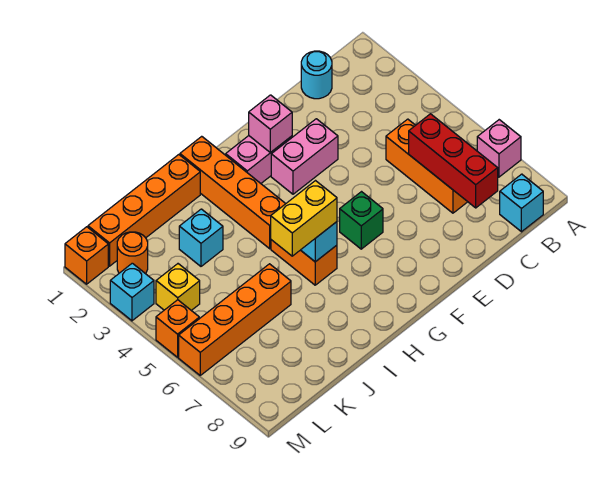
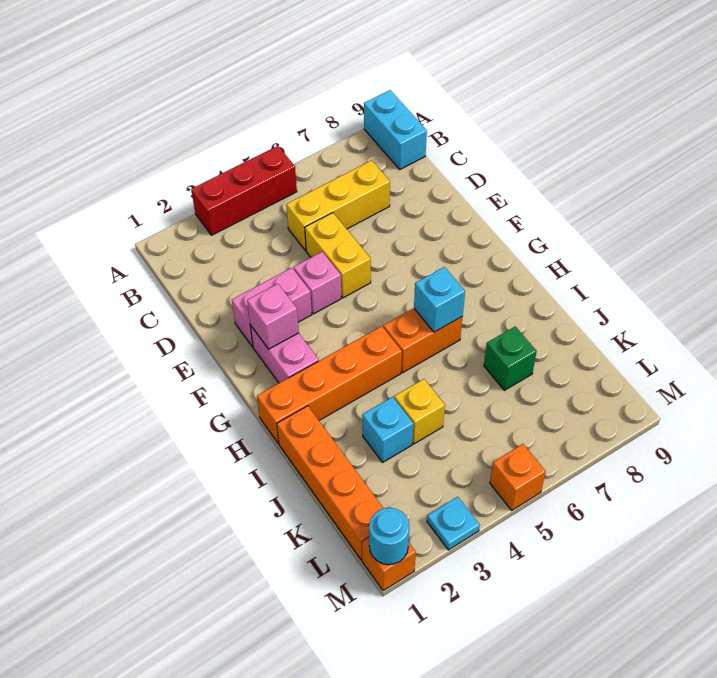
pink brick A7 level 1 -> pink brick E4 level 1
cyan brick B9 level 1 -> cyan brick A9:B9 level 1
cyan round brick C1 level 1 -> cyan round brick M1 level 2
orange brick C5:C7 level 1 -> yellow brick C5:C7 level 1
red brick C6:C8 level 2 -> red brick A3:A5 level 1
pink brick E3:F3 level 1 -> pink brick E2:E3 level 1
green brick F6 level 1 -> green brick J7 level 1
yellow brick H6:I6 level 3 -> yellow brick D5:E5 level 1
orange brick J6:M6 level 1 -> none
orange round brick L2 level 1 -> none
yellow brick L4 level 1 -> yellow brick J4 level 1
cyan brick M3 level 1 -> cyan plate M3 level 1

